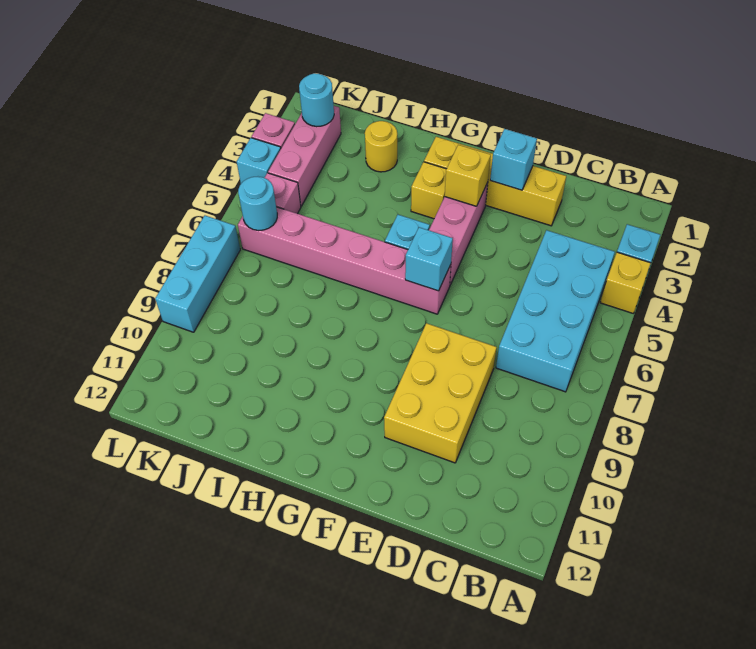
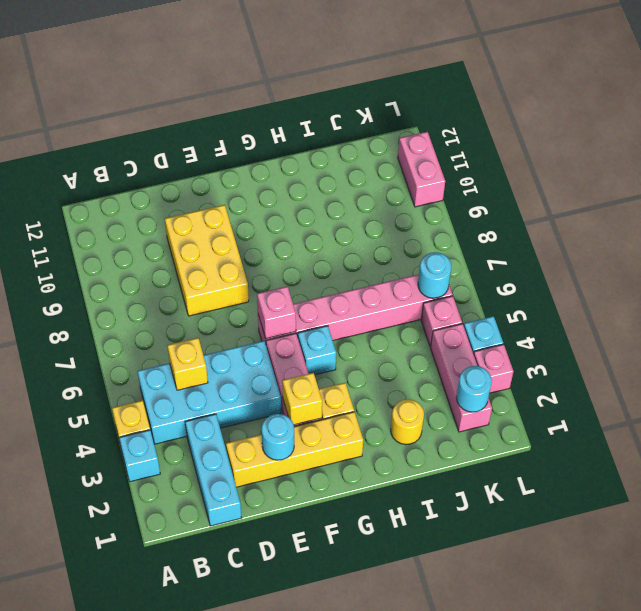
cyan brick B4:C7 level 1 -> cyan brick B4:E5 level 1
none -> yellow brick C5 level 2
cyan brick E2 level 2 -> cyan round brick E2 level 2
cyan brick F6 level 2 -> pink brick F6 level 2
cyan brick L7:L9 level 1 -> cyan brick C1:C3 level 1
none -> pink brick L10:L11 level 1

